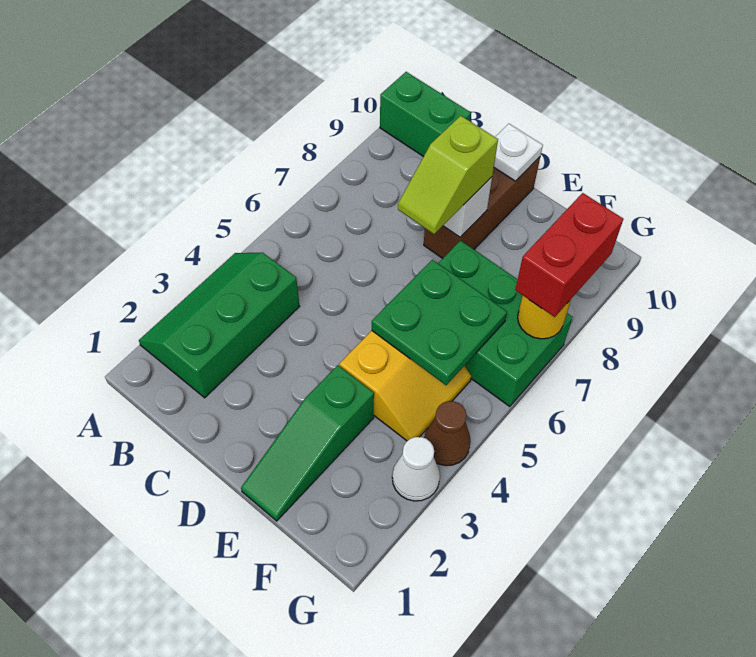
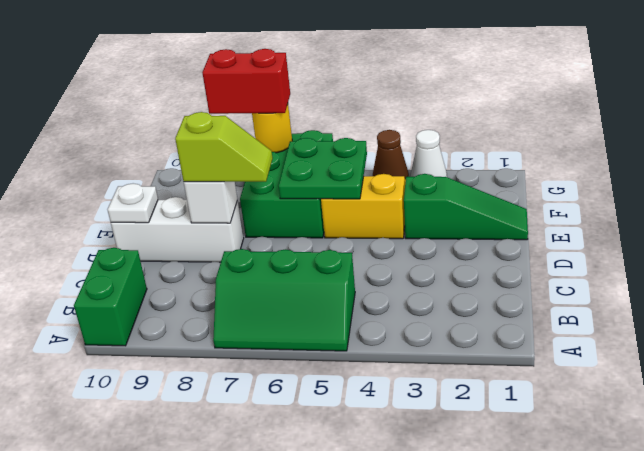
green slope A2:B4 level 1 top B -> green slope A5:B7 level 1 top B
brown brick D8:D10 level 1 -> white brick D8:D10 level 1

